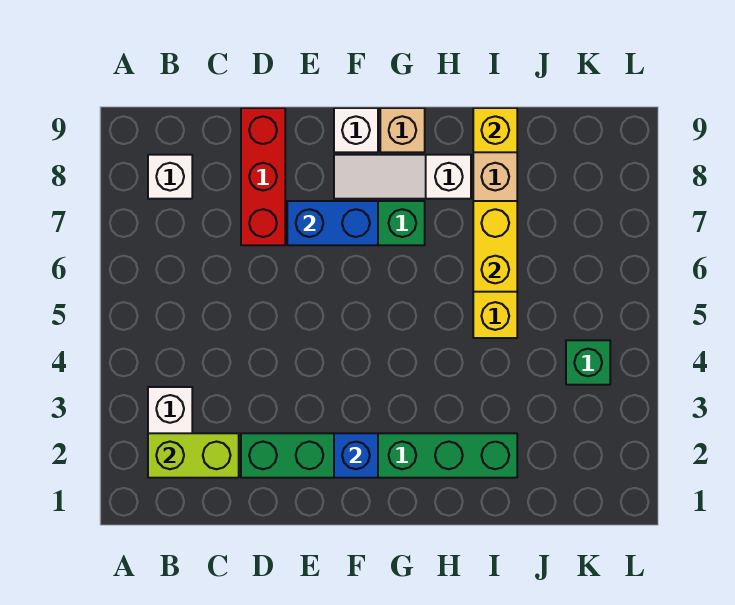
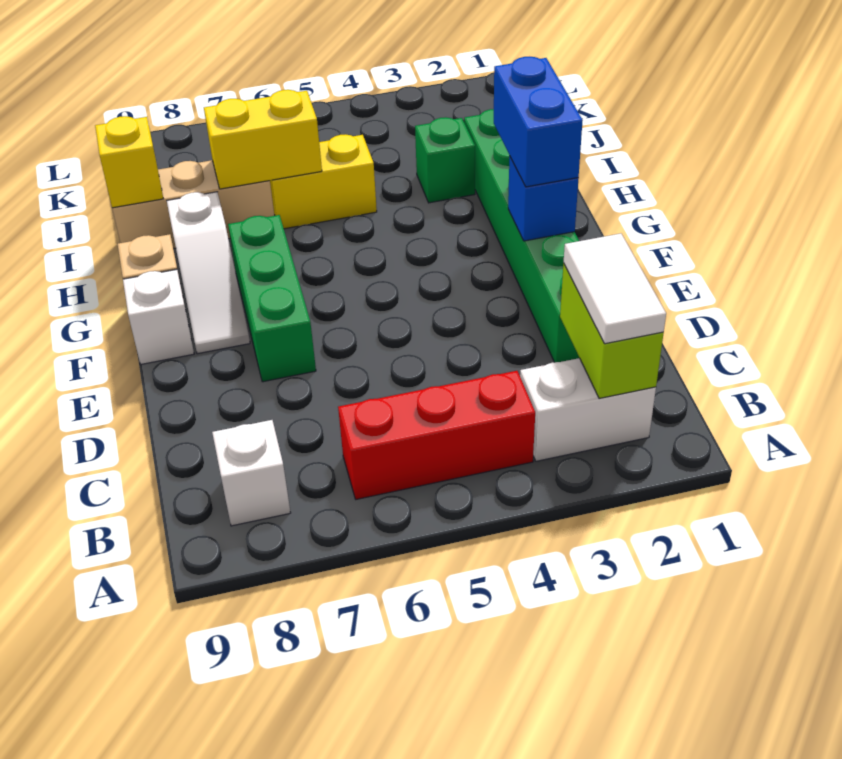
none -> white tile B2:C2 level 3
red brick D7:D9 level 1 -> red brick B4:B6 level 1
blue brick E7:F7 level 2 -> blue brick F2:G2 level 3
green brick K4 level 1 -> green brick I3 level 1

